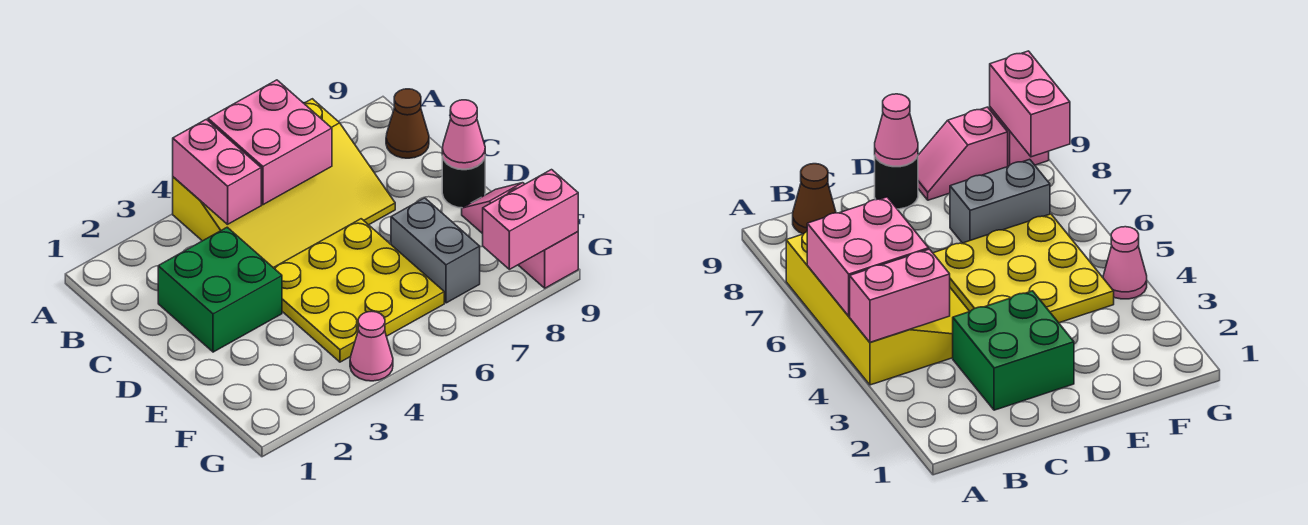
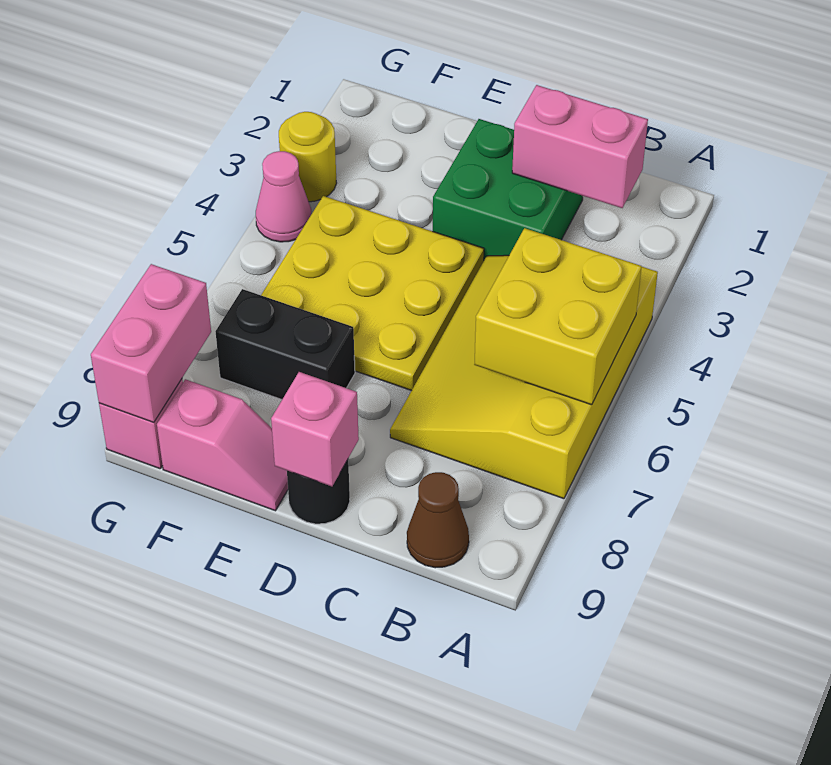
pink brick A4:B4 level 2 -> pink brick B2:C2 level 2
pink brick A5:B6 level 2 -> yellow brick A5:B6 level 2
pink cone D9 level 2 -> pink brick D9 level 2
grey brick E7:F7 level 1 -> black brick E7:F7 level 1
none -> yellow round brick G3 level 1

